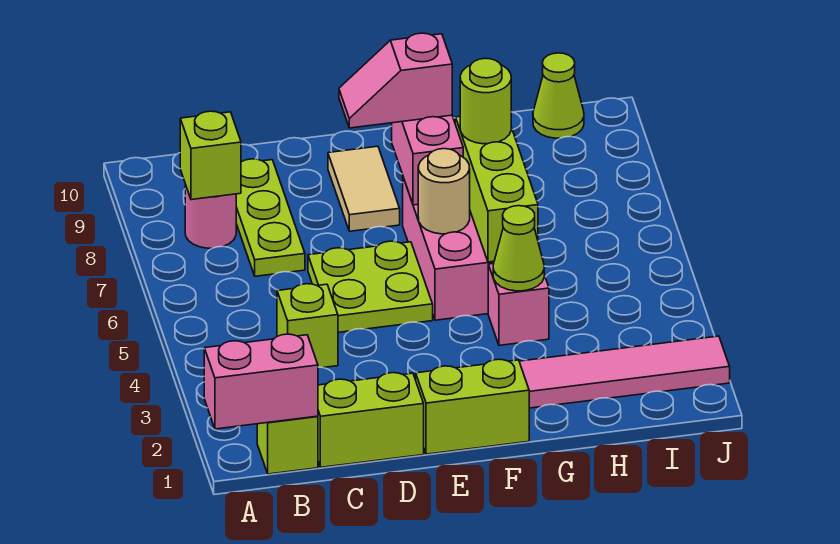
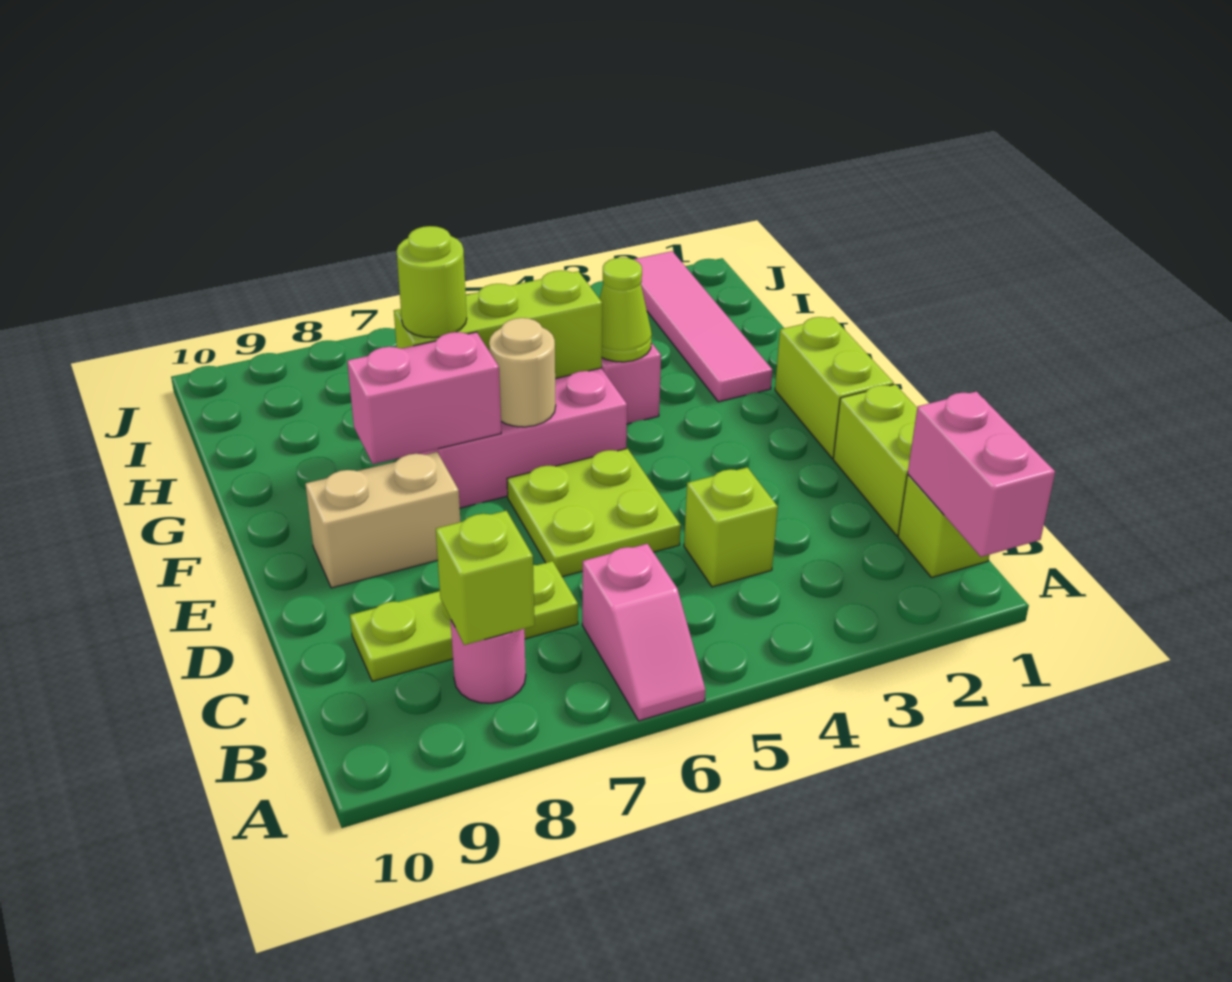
tan tile E8:E9 level 1 -> tan brick E8:E9 level 1
pink slope E8:F8 level 3 top F -> pink slope A6:B6 level 1 top B
lime cone I10 level 1 -> none

